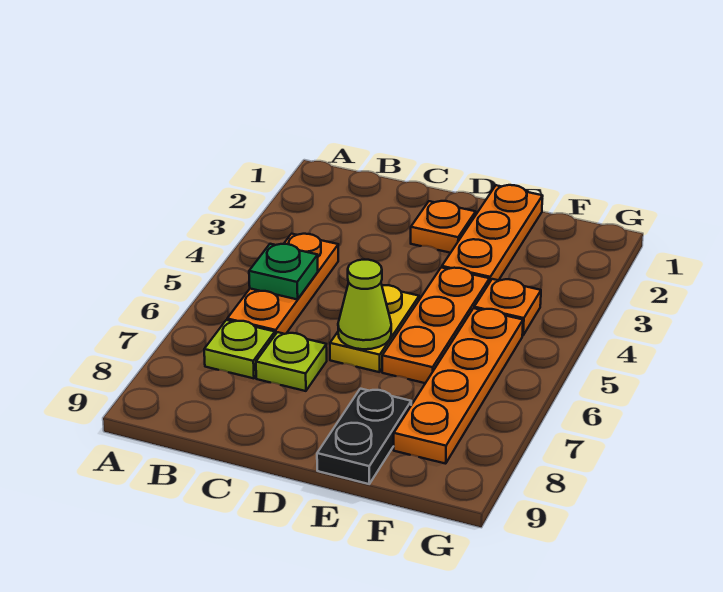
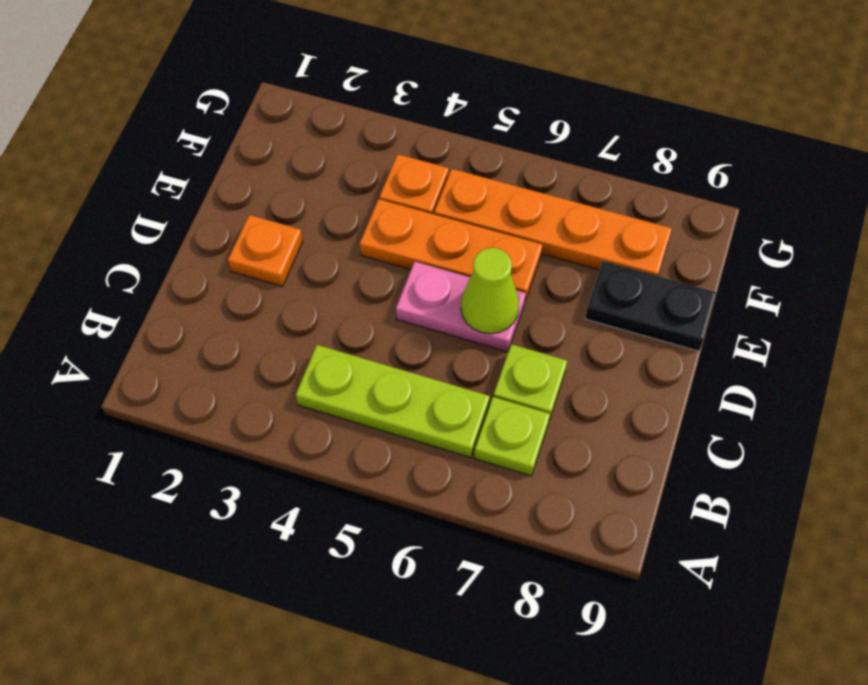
orange plate B4:B6 level 1 -> lime plate B4:B6 level 1
green plate B5 level 2 -> none
yellow plate D5:D6 level 1 -> pink plate D5:D6 level 1
orange plate E1:E3 level 1 -> none

